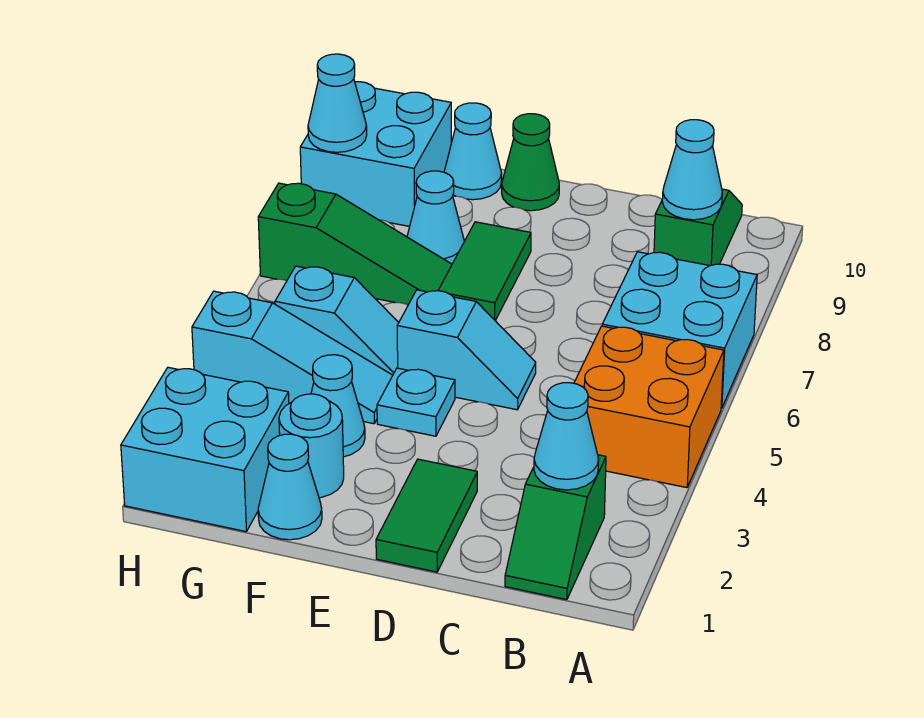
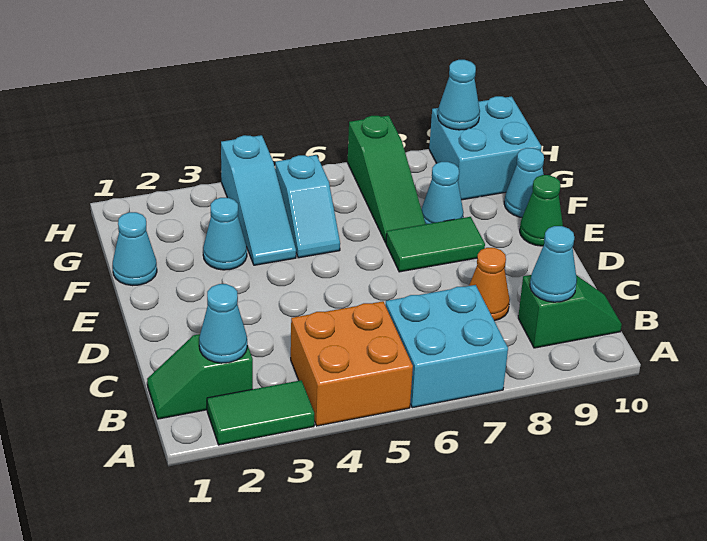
none -> orange cone C8 level 1
green tile D1:D2 level 1 -> green tile A2:A3 level 1
cyan slope D5:E5 level 1 top E -> none
cyan plate E4 level 1 -> none
cyan round brick F2 level 1 -> none
cyan brick G1:H2 level 1 -> none

